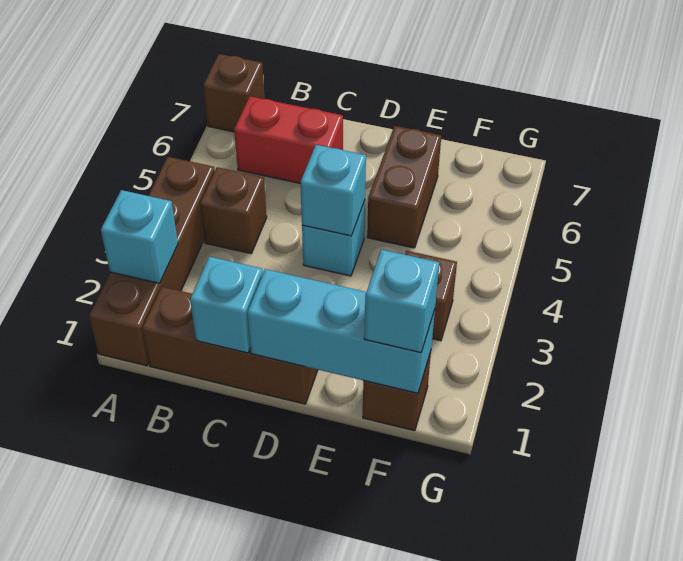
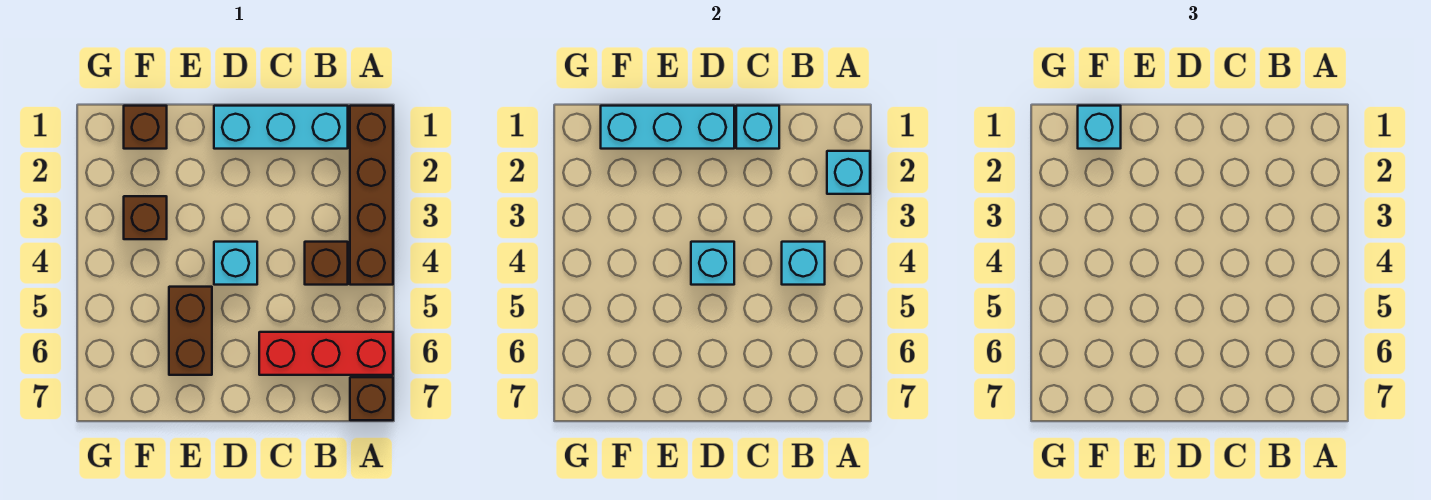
brown brick B1:D1 level 1 -> cyan brick B1:D1 level 1
none -> cyan brick B4 level 2
red brick B6:C6 level 1 -> red brick A6:C6 level 1

